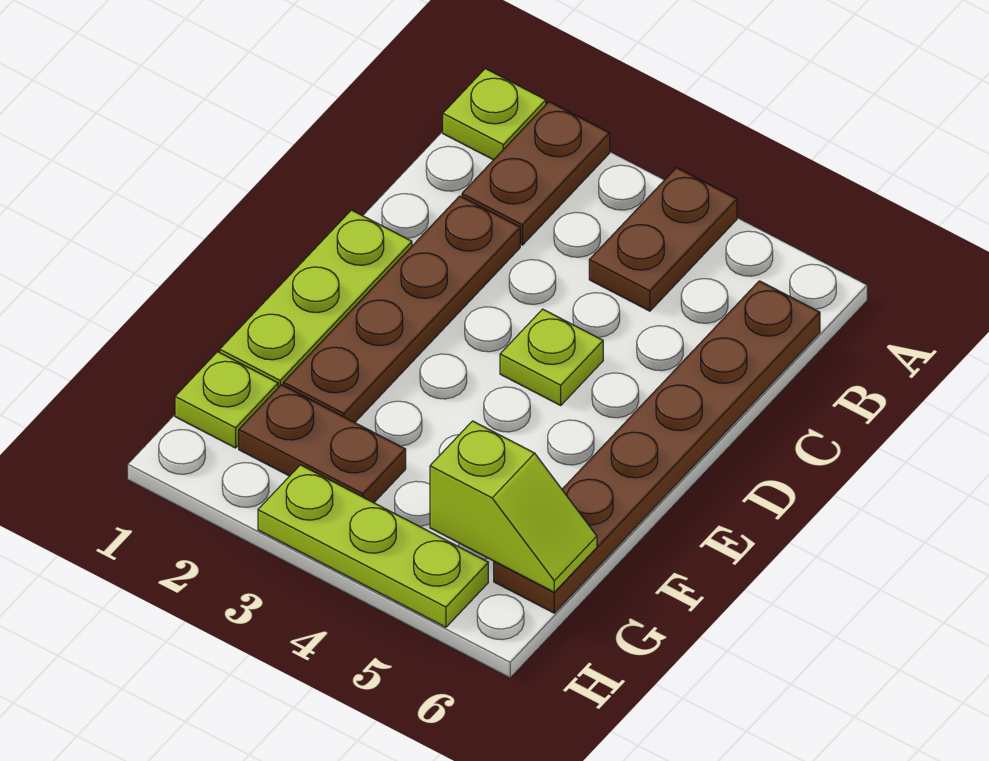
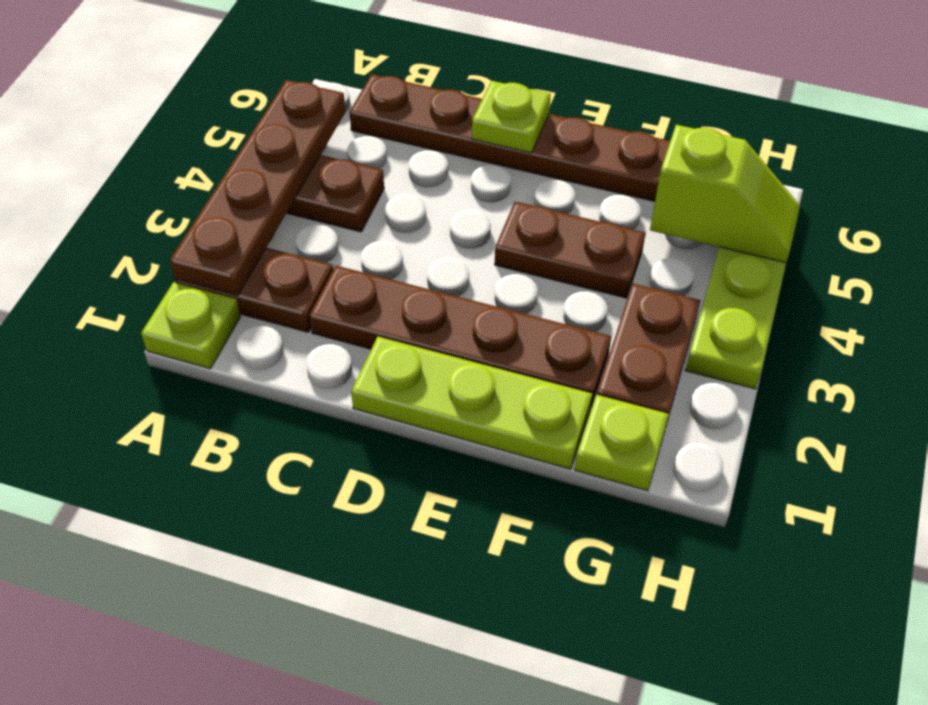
none -> brown plate A2:A5 level 2
lime plate D4 level 1 -> lime plate D6 level 2
none -> brown plate E4:F4 level 1
lime slope G5:G6 level 2 top 5 -> lime slope G5:H5 level 2 top G

